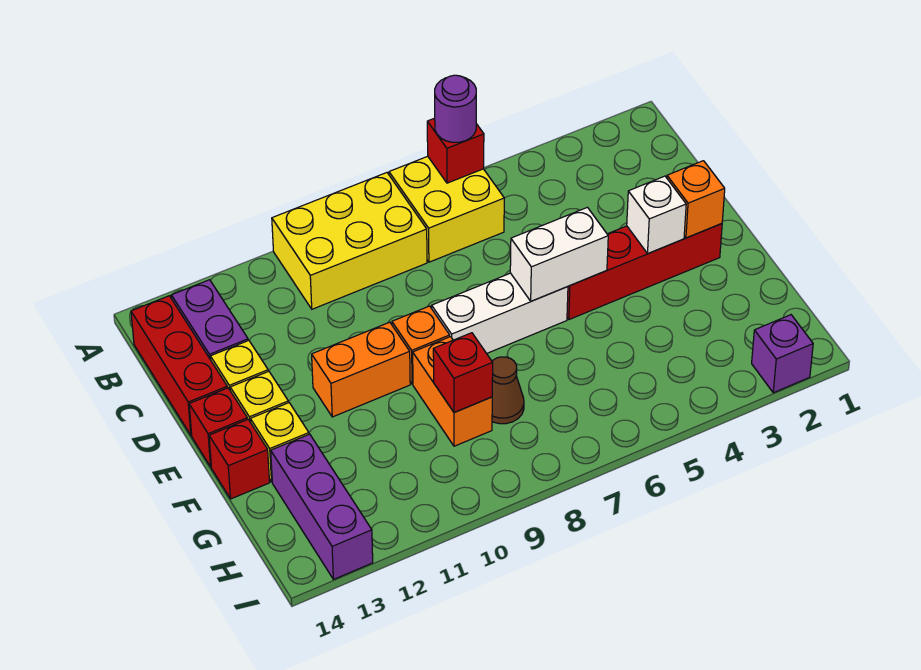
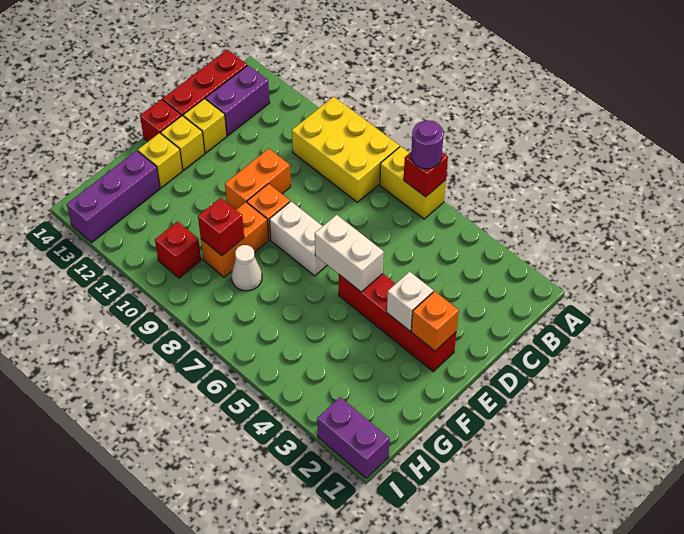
yellow brick A6:B7 level 1 -> yellow brick A6:A7 level 1
white brick E6:E8 level 1 -> white brick E7:E8 level 1
orange brick E10:E11 level 1 -> orange brick D10:E10 level 1
red brick F14 level 1 -> red brick H10 level 1
brown cone G8 level 1 -> white cone G8 level 1
purple brick I2 level 1 -> purple brick I1:I2 level 1

